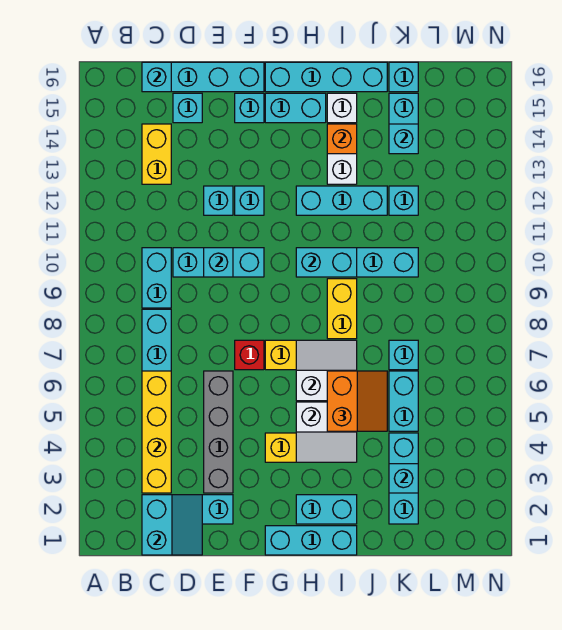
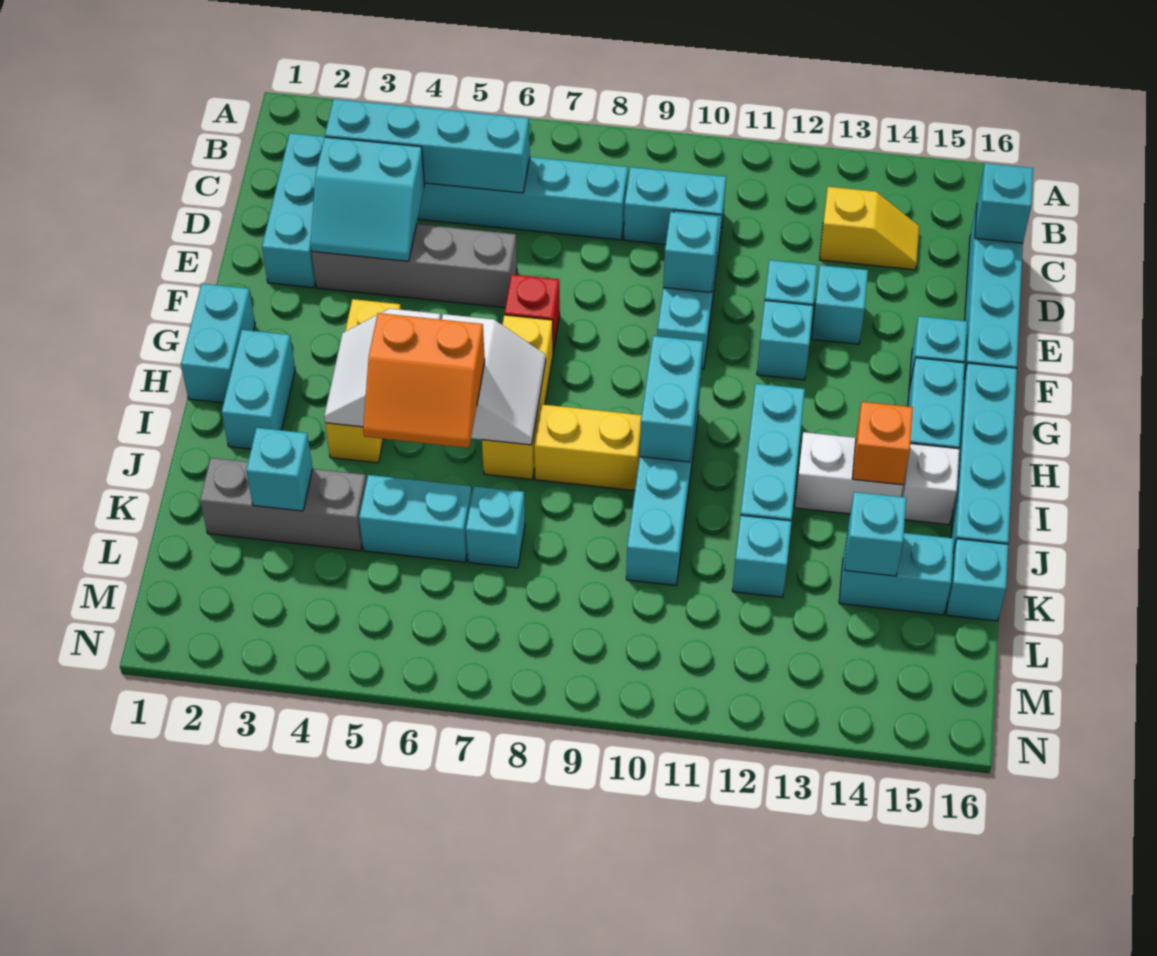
cyan slope C1:D2 level 2 top C -> cyan slope D3:E4 level 2 top D
yellow brick C3:C6 level 2 -> cyan brick C3:C6 level 2
yellow brick C13:C14 level 1 -> yellow slope C13:C14 level 1 top 13
cyan brick D15 level 1 -> cyan brick E13 level 1
cyan brick G1:I1 level 1 -> cyan brick G1:H1 level 1
cyan brick K2:K4 level 1 -> grey brick K2:K4 level 1

